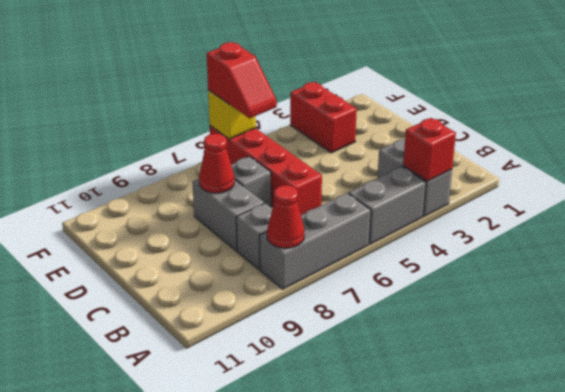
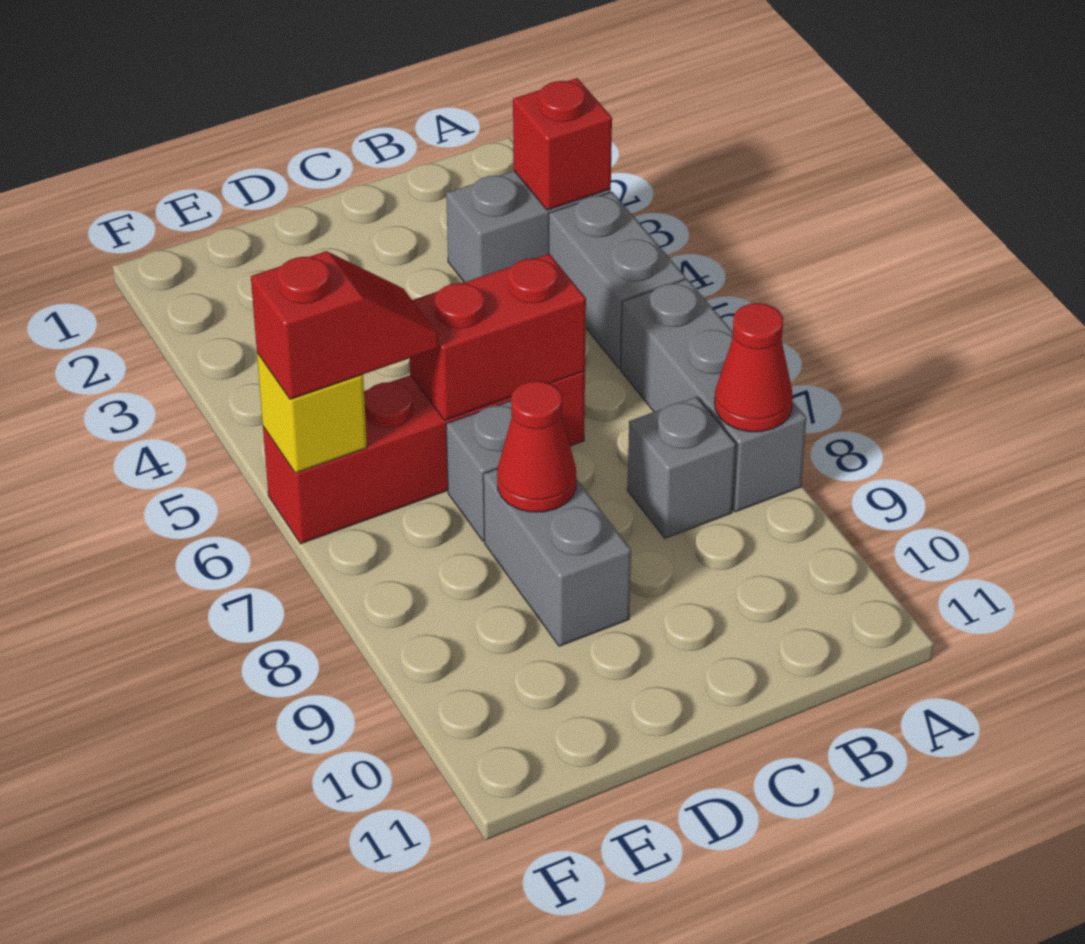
grey brick C8:D8 level 1 -> grey brick D8:D9 level 1
red brick E3:F3 level 1 -> red brick C6:D6 level 2

